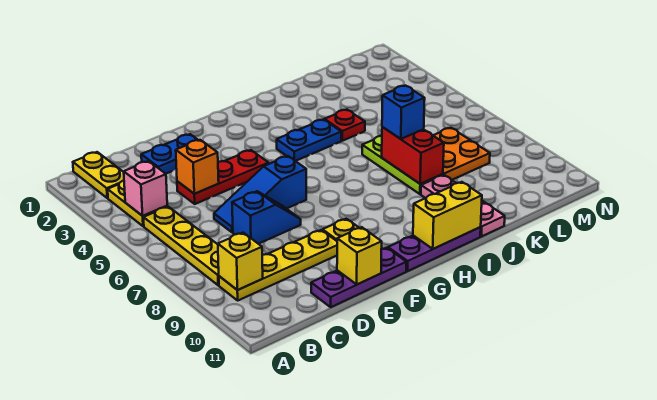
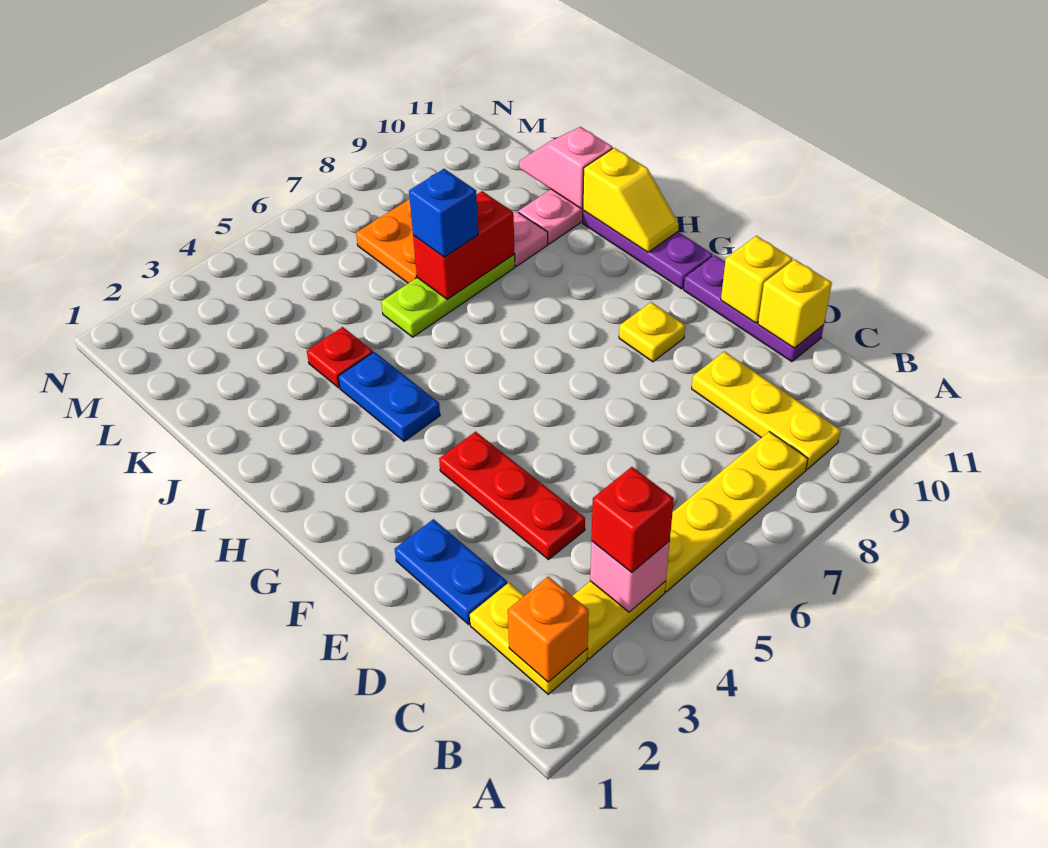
yellow plate B1:B2 level 1 -> yellow plate B2:C2 level 1
none -> red brick B4 level 3
yellow plate B9:E9 level 1 -> yellow plate B9:D9 level 1
yellow brick B9 level 2 -> yellow brick D11 level 2
orange brick D4 level 2 -> orange brick B2 level 2
blue slope D6:F6 level 1 top F -> none
blue slope D7:E7 level 1 top D -> none
yellow brick H11:I11 level 2 -> yellow slope H11:I11 level 2 top I
none -> pink slope J11:K11 level 2 top J

